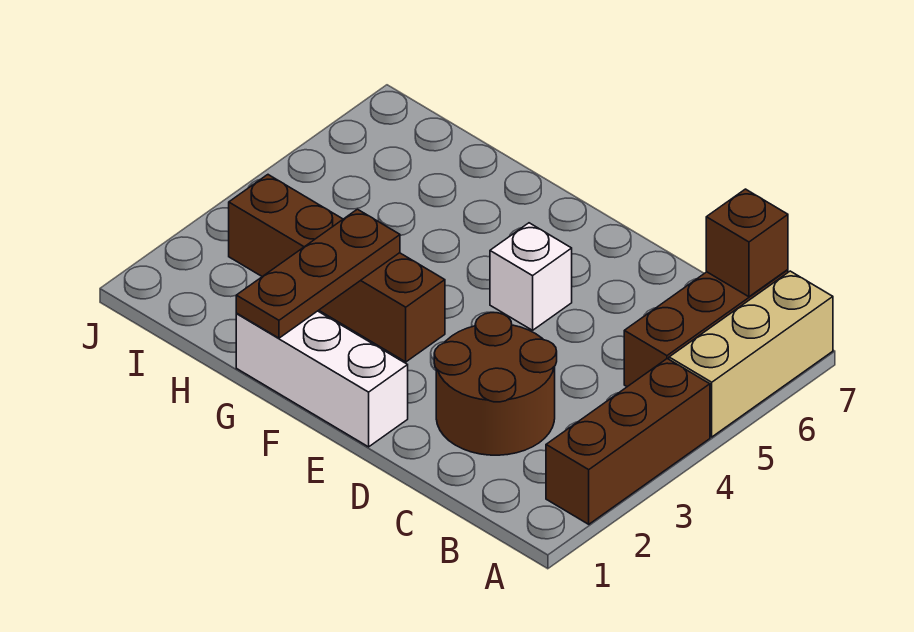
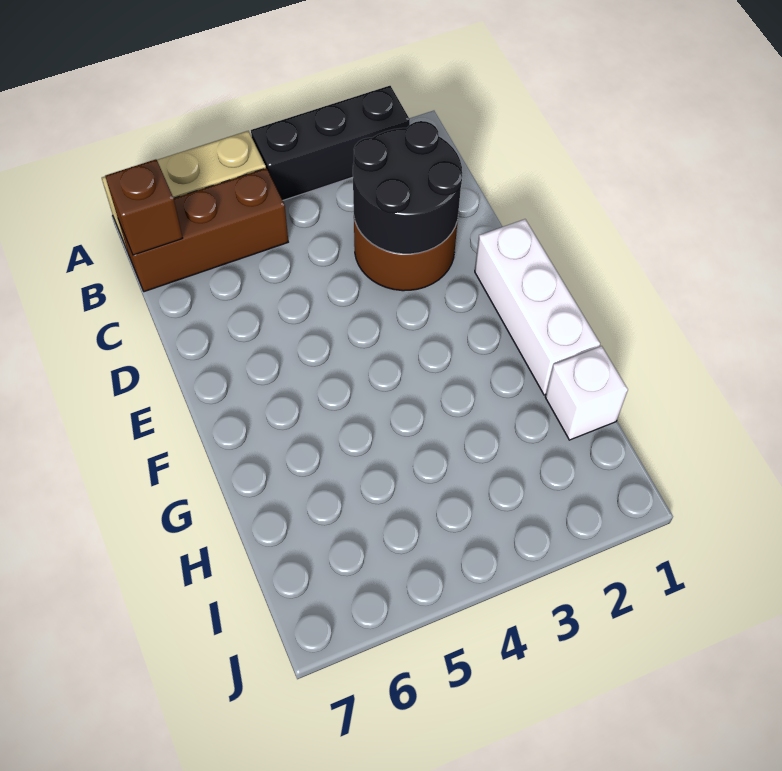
brown brick A2:A4 level 1 -> black brick A2:A4 level 1
none -> black round brick C2:D3 level 2
white brick E5 level 1 -> white brick H1 level 1
brown brick F3:I3 level 1 -> none
brown plate G1:G3 level 2 -> none

